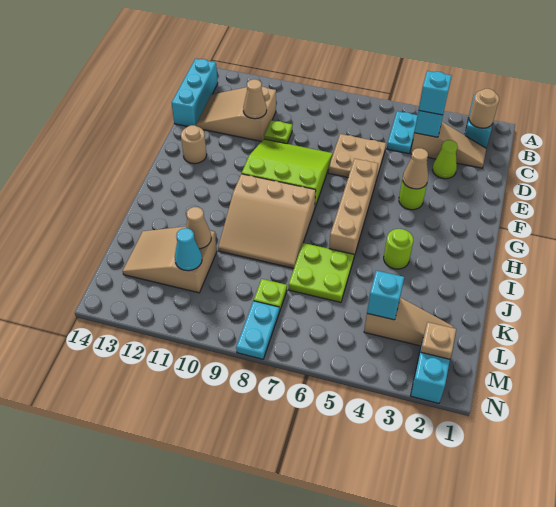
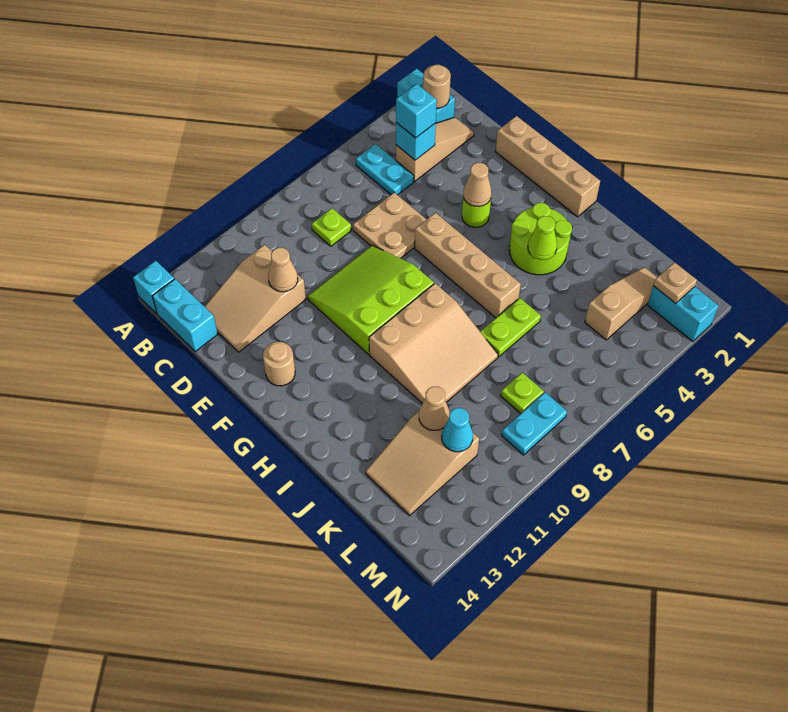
cyan brick B14:D14 level 1 -> cyan brick B14:C14 level 1
lime cone D3 level 1 -> lime cone I4 level 2
lime plate D10 level 1 -> lime plate C8 level 1
none -> tan brick E1:H1 level 1
lime round brick I4 level 1 -> lime round brick H3:I4 level 1
lime plate J6:K7 level 1 -> lime plate J6:J7 level 1
cyan brick L4 level 2 -> cyan brick A14 level 1
cyan plate M8:N8 level 1 -> cyan plate M8:M9 level 1

